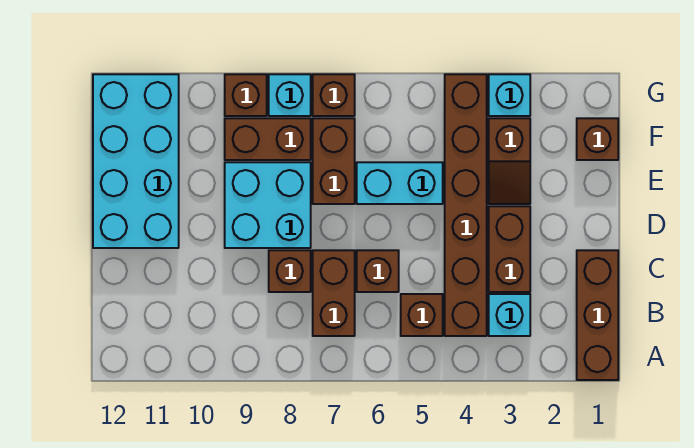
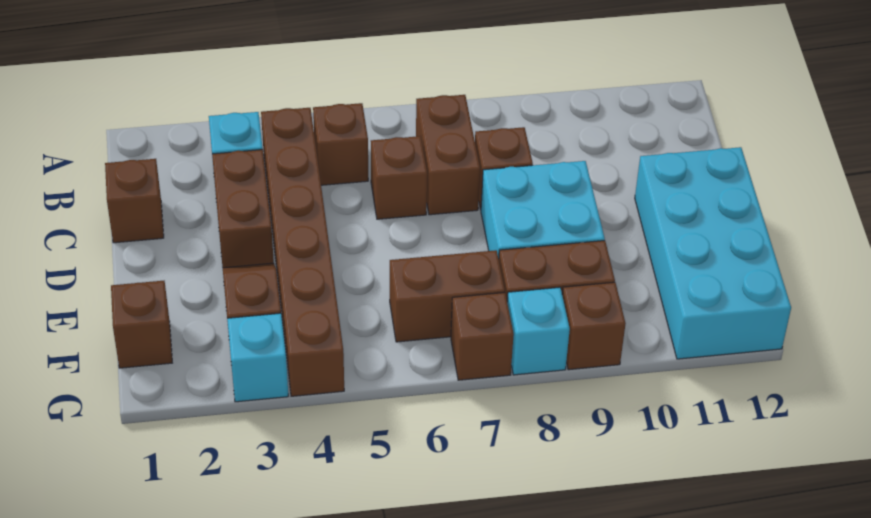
brown brick A1:C1 level 1 -> brown brick C1 level 1
cyan brick E5:E6 level 1 -> none
brown brick E7:F7 level 1 -> brown brick F6:F7 level 1

